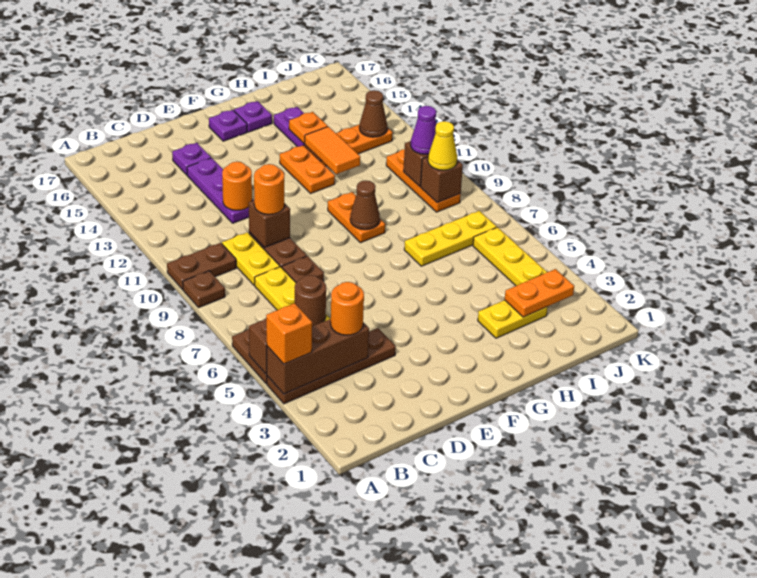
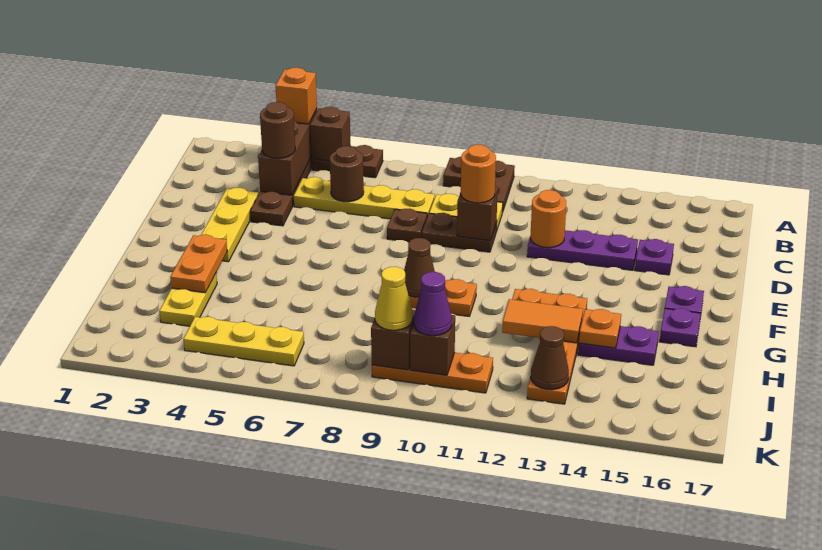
orange round brick C4 level 3 -> brown round brick C4 level 3
yellow plate H7:J7 level 1 -> yellow plate D3:F3 level 1
orange plate I3:J3 level 2 -> orange plate G3:H3 level 2

